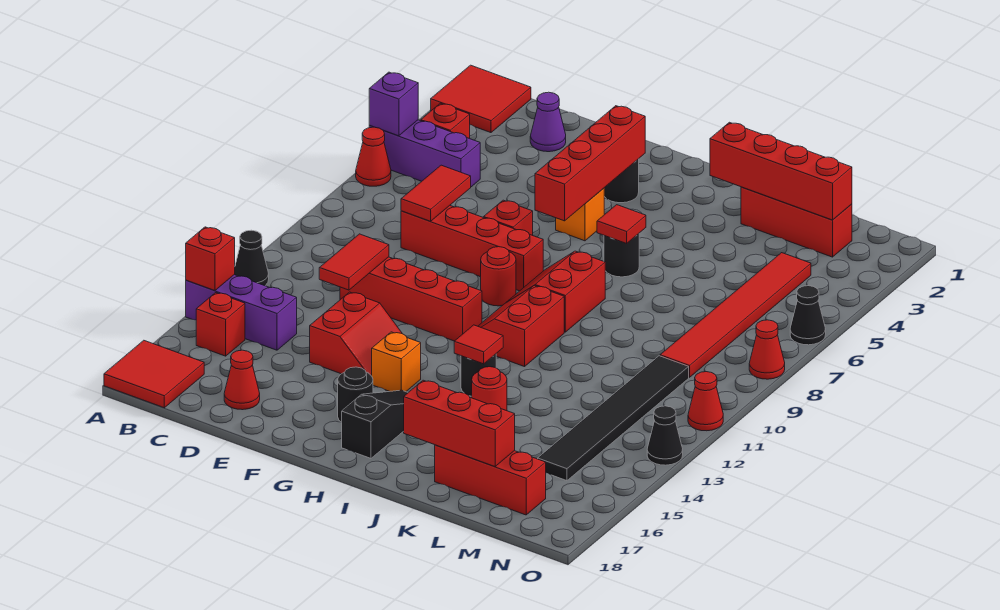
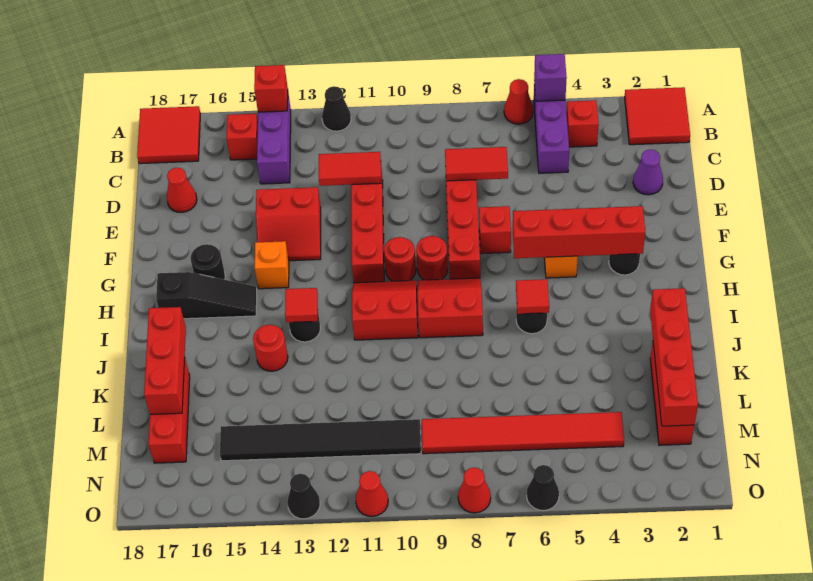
none -> red round brick G10 level 1

